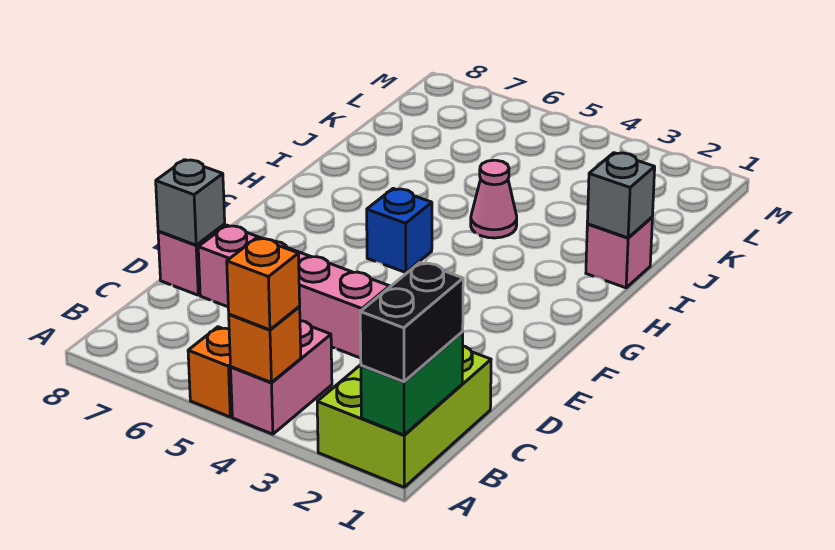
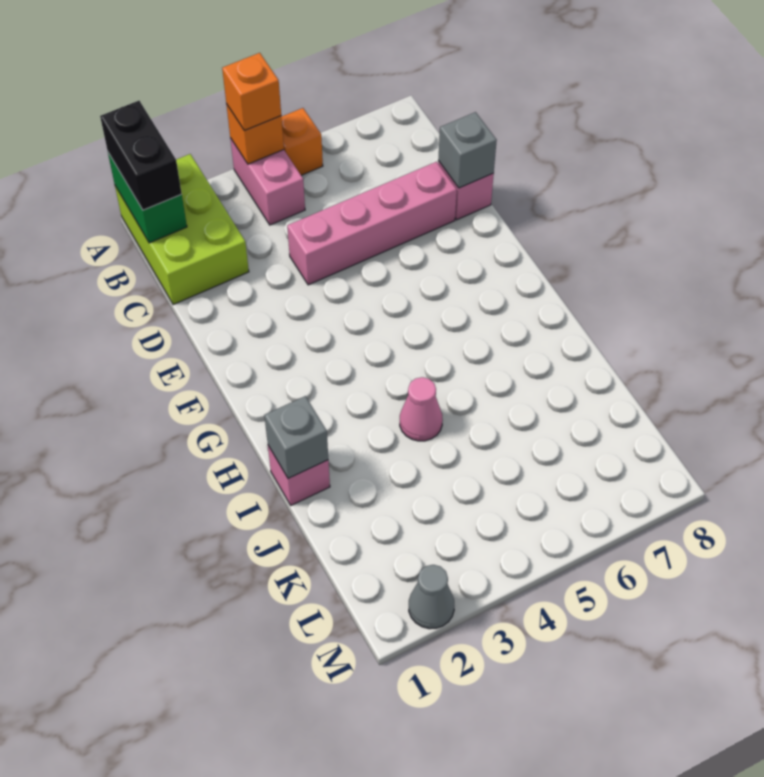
blue brick G5 level 1 -> none
none -> grey cone M2 level 1

